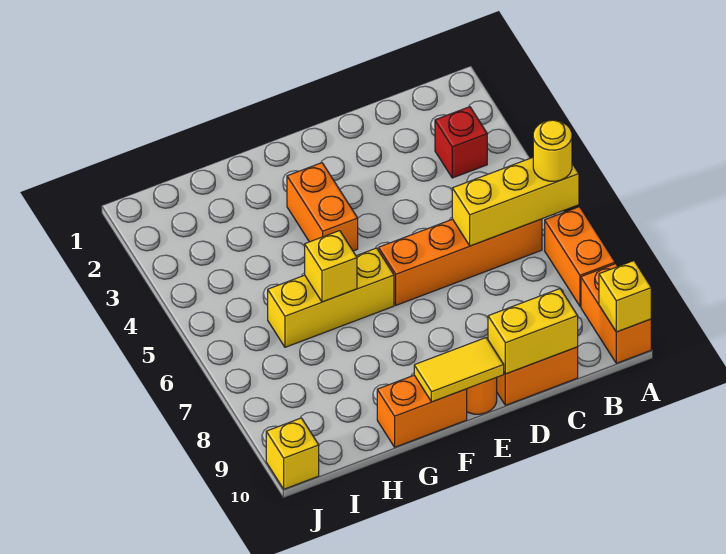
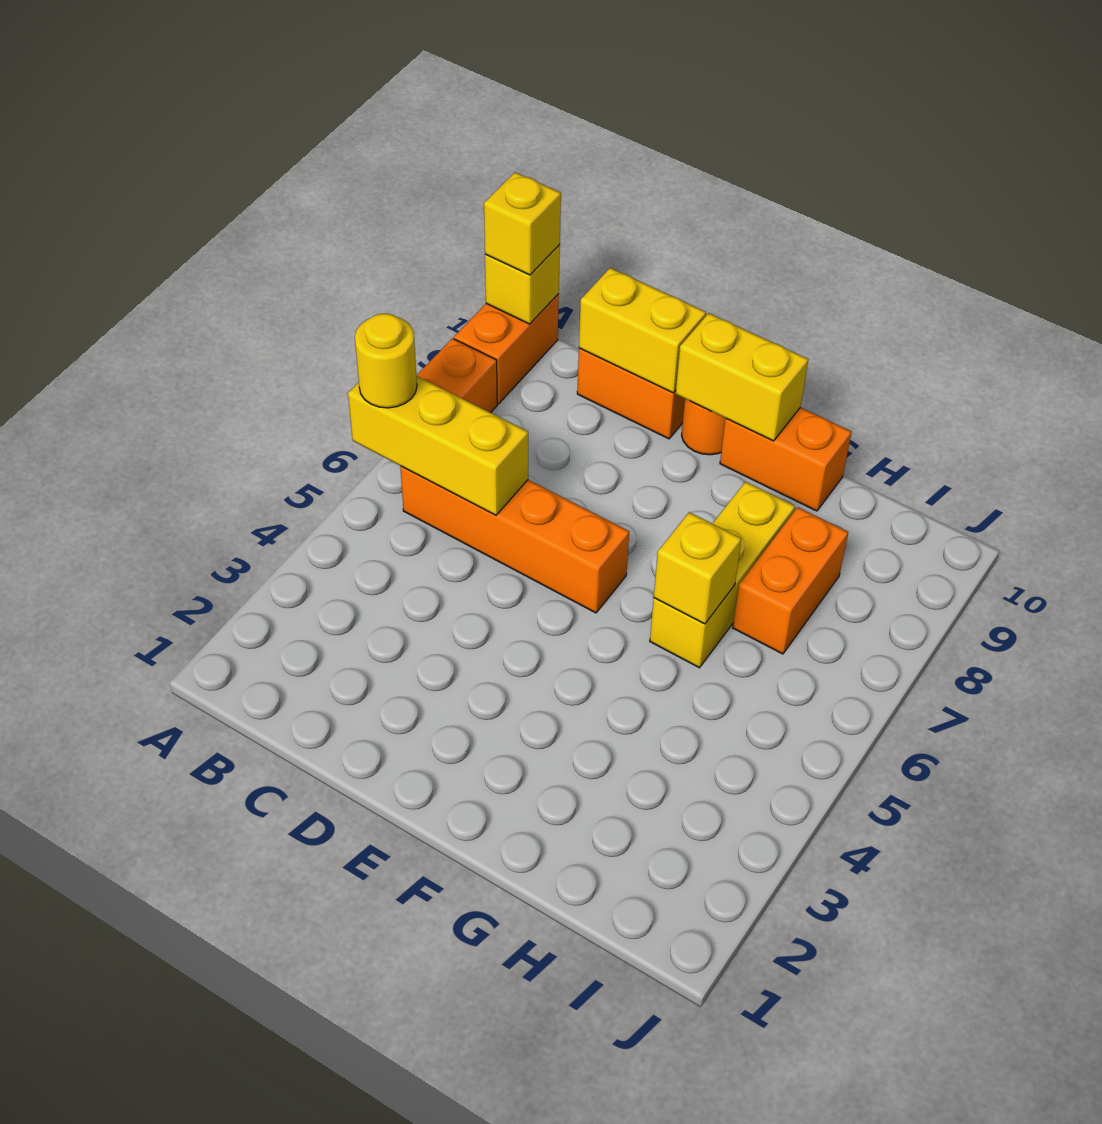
red brick B3 level 1 -> none
yellow tile E10:F10 level 2 -> yellow brick E10:F10 level 2
orange brick F3:F4 level 1 -> orange brick H7:H8 level 1
yellow brick F6:H6 level 1 -> yellow brick G6:G8 level 1
yellow brick J10 level 1 -> yellow brick A10 level 3

